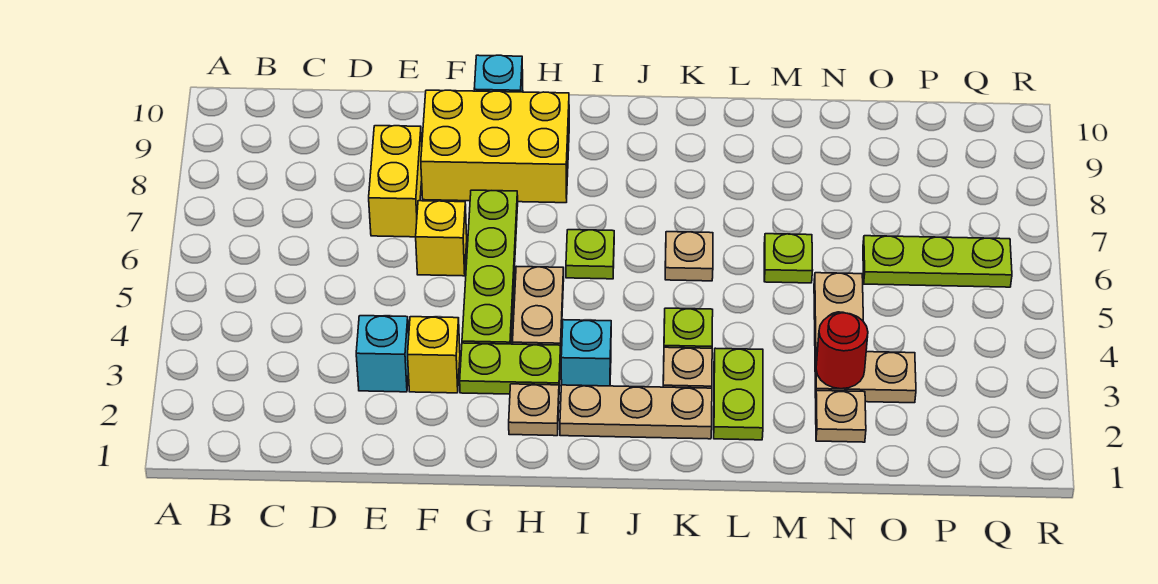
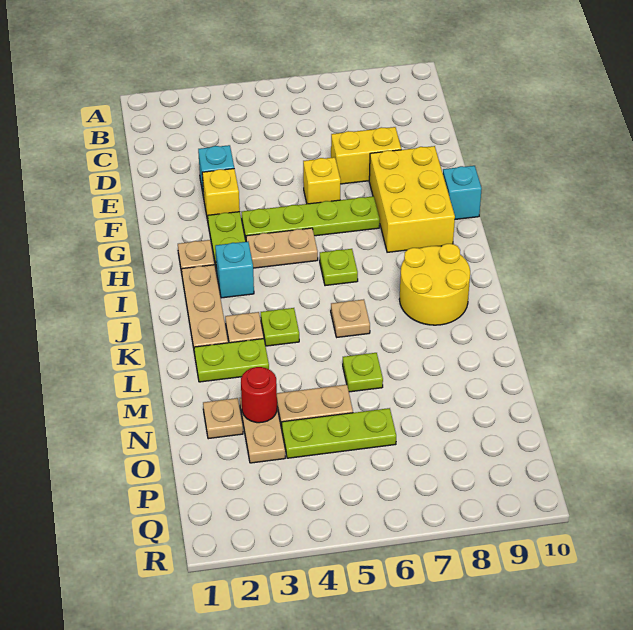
none -> yellow round brick J8:K9 level 1
lime plate O6:Q6 level 1 -> lime plate O4:O6 level 1

